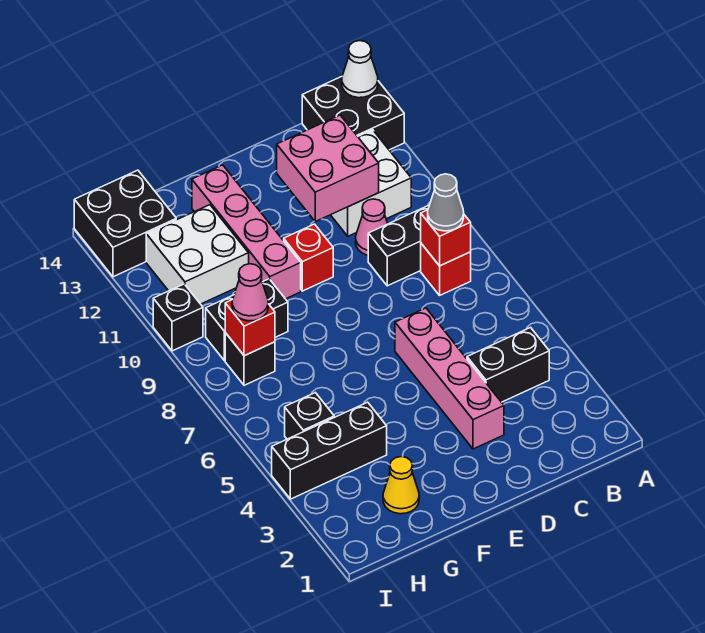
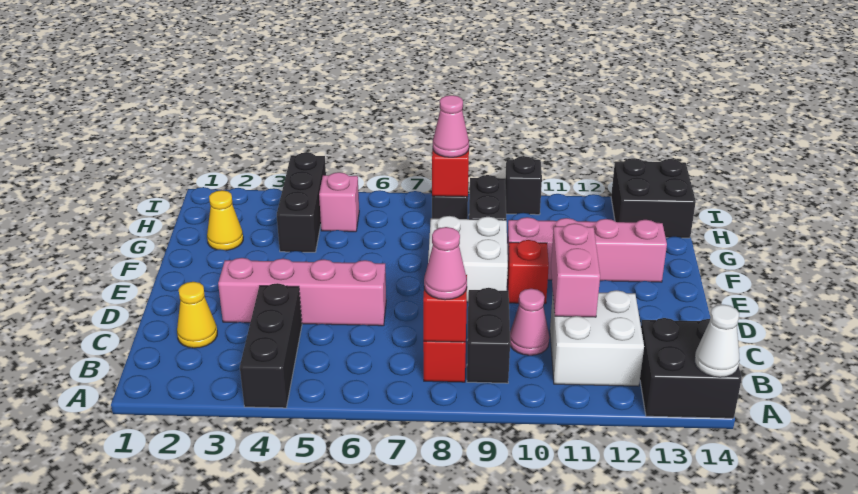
black brick B4:C4 level 1 -> black brick A4:C4 level 1
grey cone B8 level 3 -> pink cone B8 level 3
none -> yellow cone C2 level 1
pink brick C11:D12 level 2 -> pink brick C11:D11 level 2
white brick G11:H12 level 1 -> white brick E8:F9 level 1
black brick H5 level 1 -> pink brick H5 level 1

